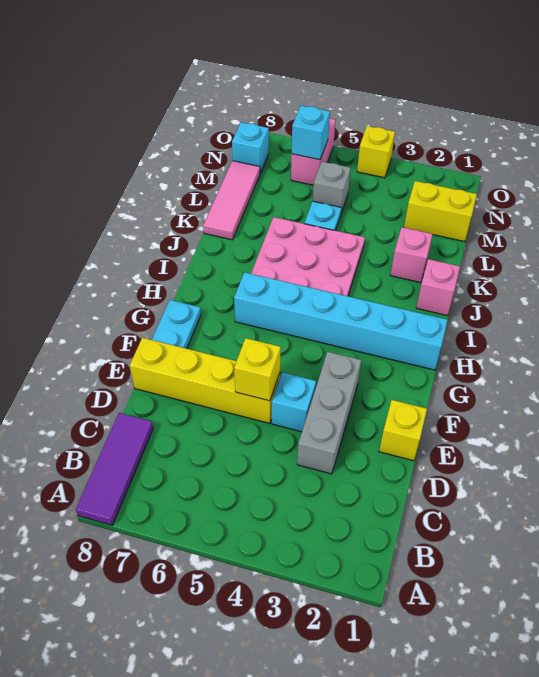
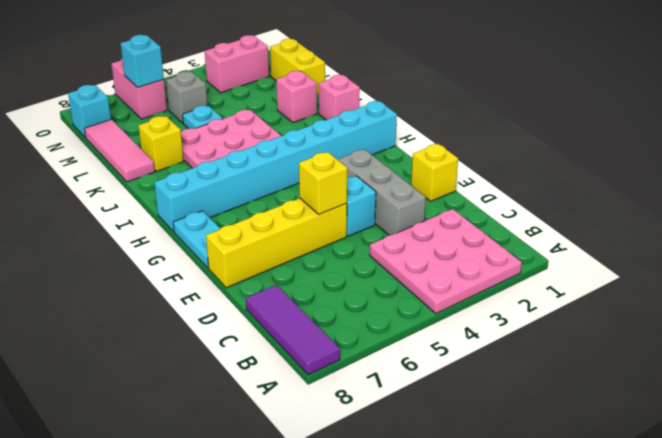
none -> pink plate A2:C4 level 1
cyan brick H1:H6 level 1 -> cyan brick H1:H8 level 1
yellow brick M1:M2 level 1 -> yellow brick L1:M1 level 1
none -> pink brick N2:N3 level 1
yellow brick O4 level 1 -> yellow brick K7 level 1

